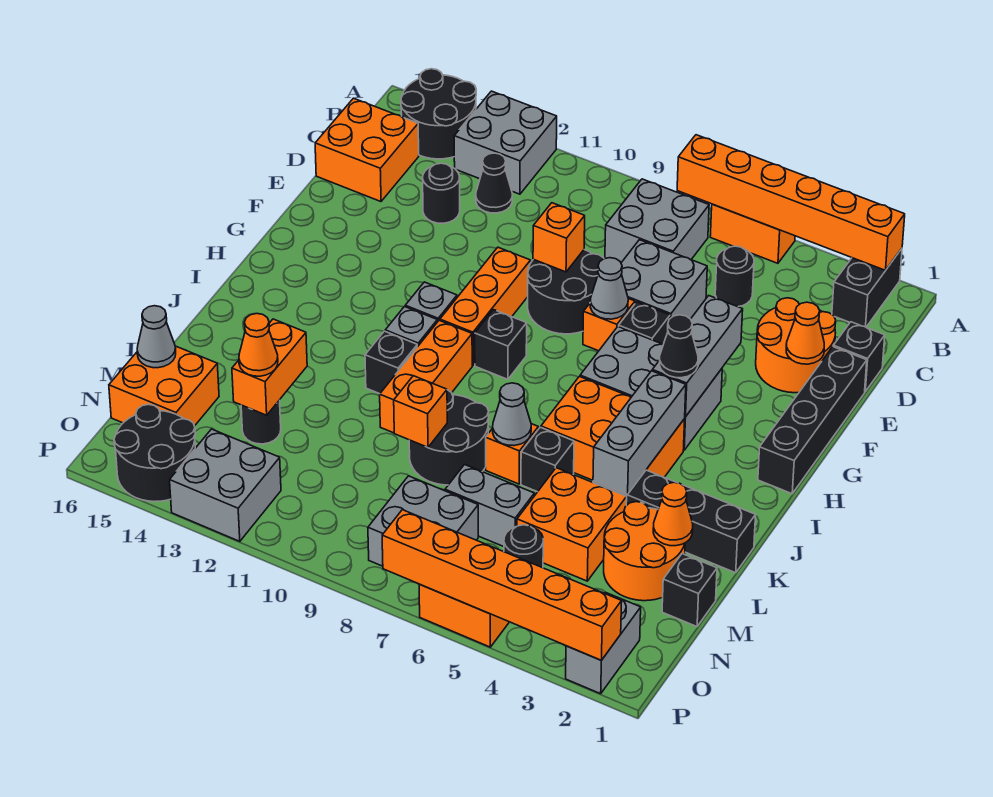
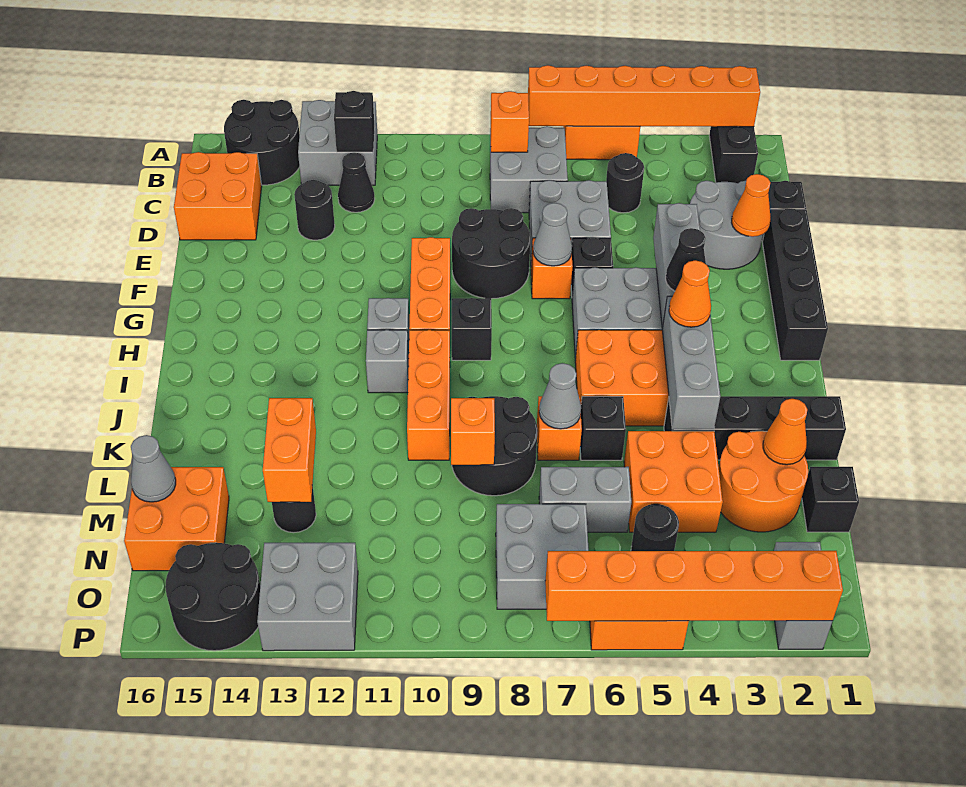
orange round brick D2:E3 level 1 -> grey round brick D2:E3 level 1
orange brick E9 level 2 -> orange brick B8 level 2
black brick J11 level 1 -> black brick B12 level 2
orange cone M13 level 3 -> orange cone I4 level 3

